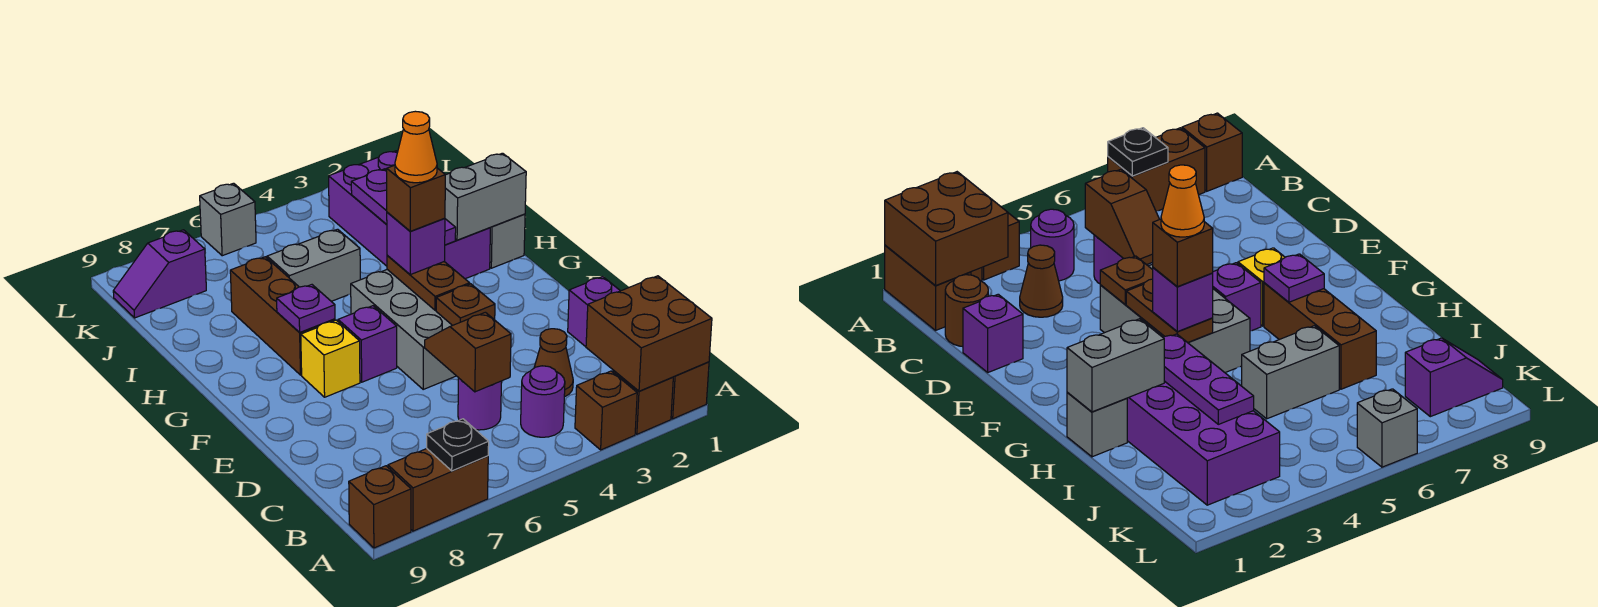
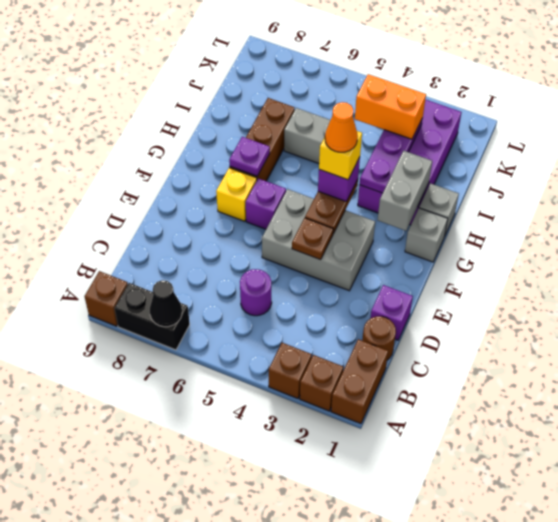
brown brick A1:B2 level 2 -> none
brown brick A7:A8 level 1 -> black brick A7:A8 level 1
black plate A7 level 2 -> black cone A7 level 2
purple round brick B4 level 1 -> none
brown cone C3 level 1 -> none
brown slope C5:D5 level 2 top C -> none
grey brick E4:G5 level 1 -> grey brick E3:F5 level 1
brown brick G4 level 4 -> yellow brick G4 level 4
grey brick H1:H2 level 2 -> grey brick G2:H2 level 2
none -> orange brick J3:J4 level 3
purple slope K8:K9 level 1 top 8 -> none
grey brick L6 level 1 -> grey brick G1 level 1

